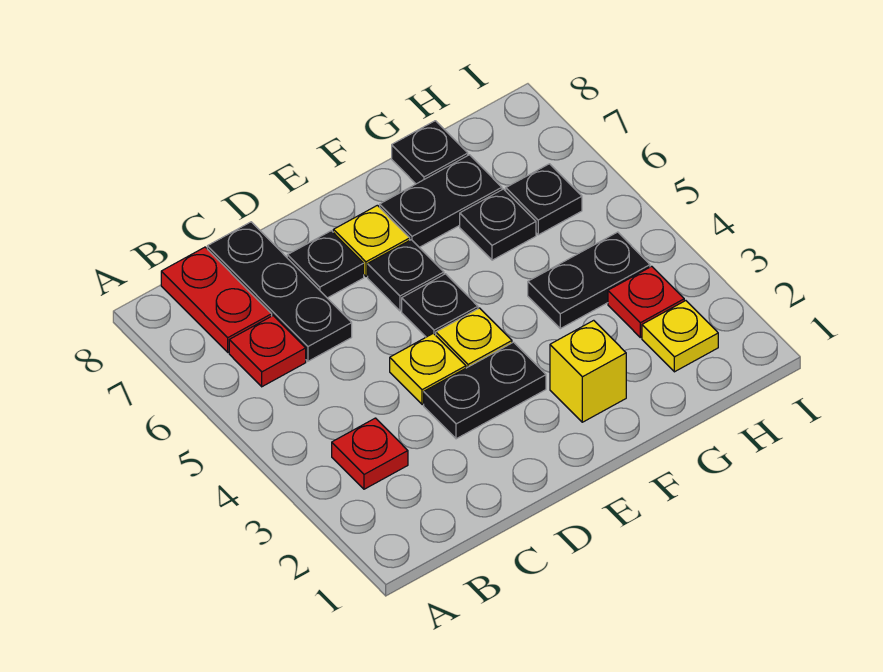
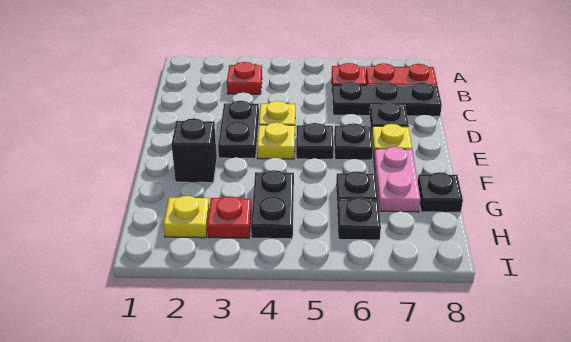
yellow brick F2 level 1 -> black brick F2 level 1
black plate F7:G7 level 1 -> pink plate F7:G7 level 1

